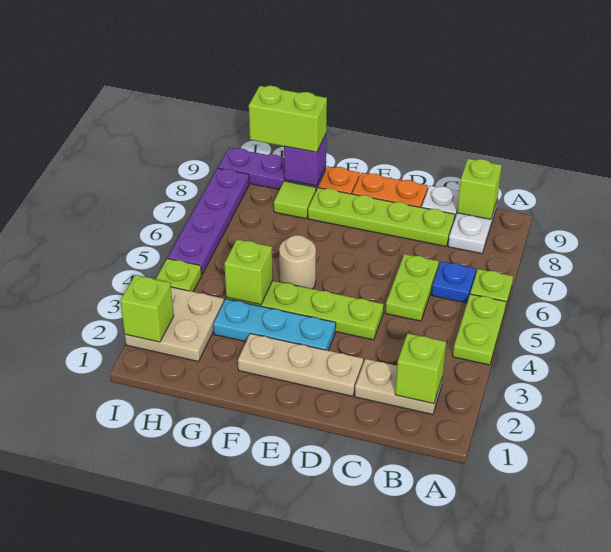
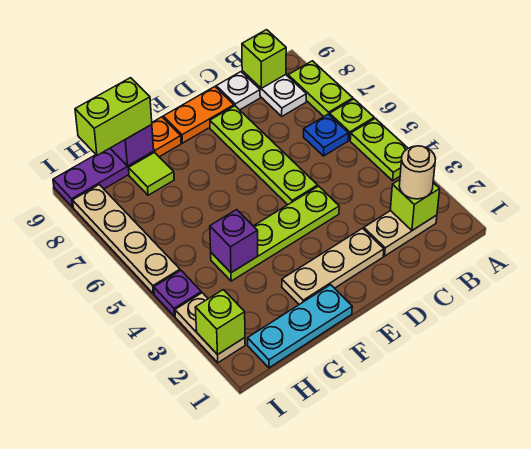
lime plate C5:C6 level 1 -> lime plate A7:A8 level 1
lime plate C8:F8 level 1 -> lime plate D5:D8 level 1
cyan plate E3:G3 level 1 -> cyan plate F1:H1 level 1
tan round brick F5 level 1 -> tan round brick B2 level 3
lime brick G4 level 2 -> purple brick G4 level 2
tan plate H2:I3 level 1 -> tan plate I2:I3 level 1
lime plate I4 level 1 -> purple plate I4 level 1
purple plate I5:I8 level 1 -> tan plate I5:I8 level 1

